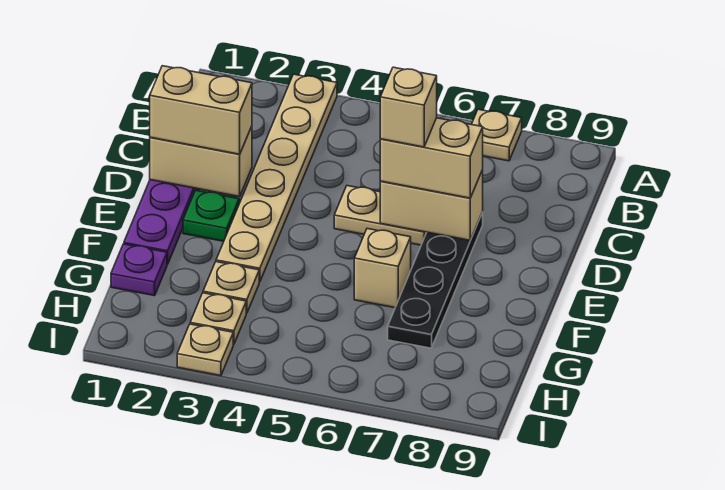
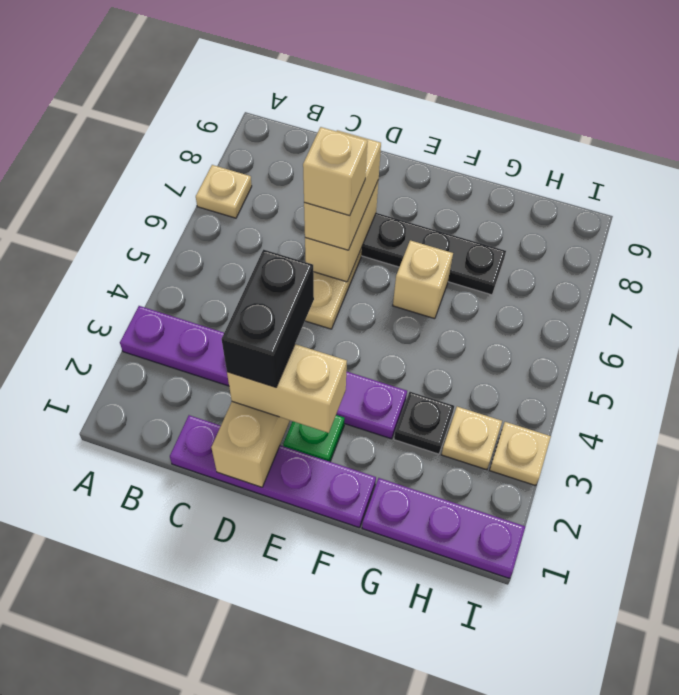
tan plate A3:F3 level 1 -> purple plate A3:F3 level 1
tan brick D1:D2 level 3 -> tan brick D2:E2 level 3
none -> black brick D2:D3 level 4
purple plate G1 level 1 -> purple plate G1:I1 level 1
tan plate G3 level 1 -> black plate G3 level 1

